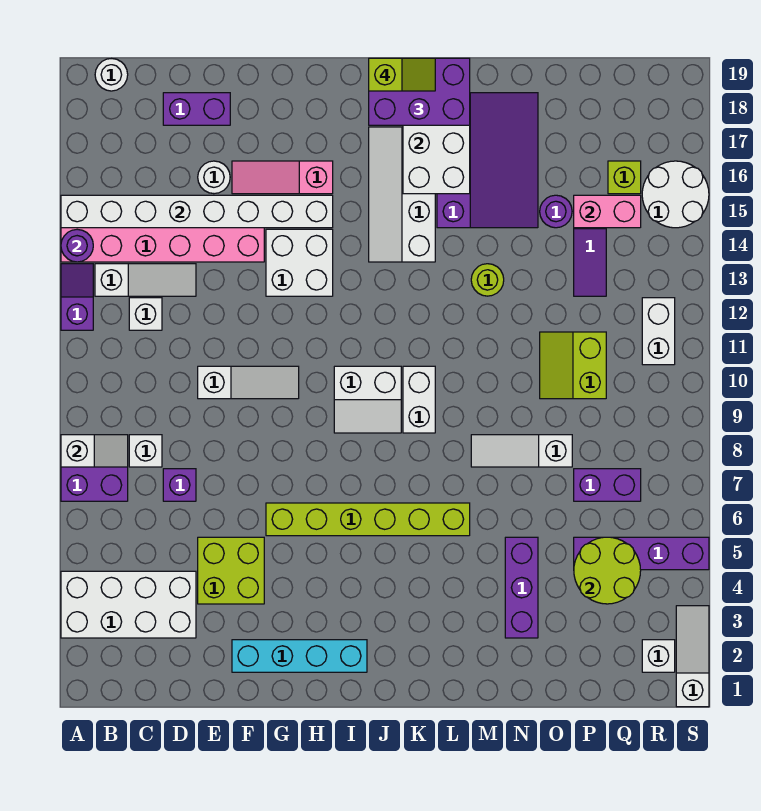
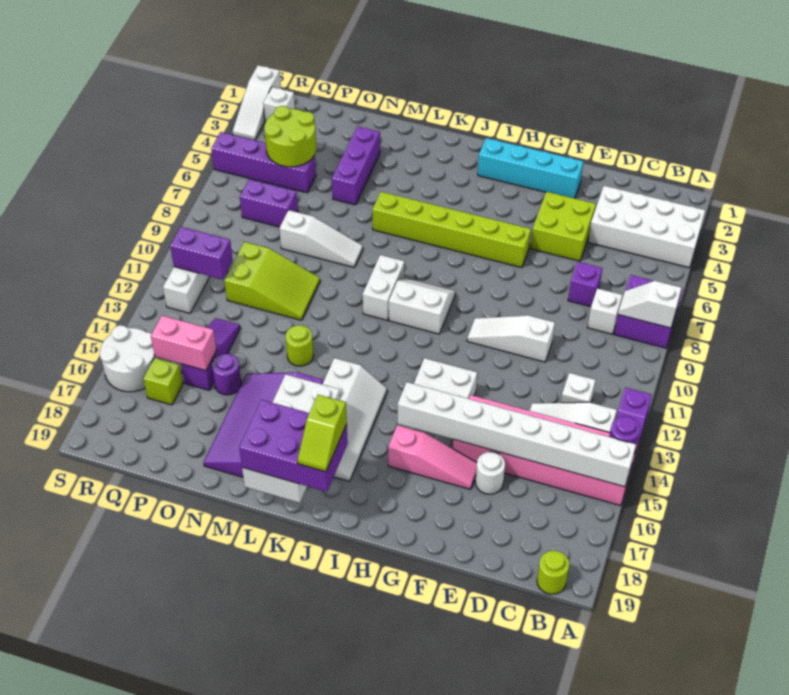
white round brick B19 level 1 -> lime round brick B19 level 1
purple brick D18:E18 level 1 -> purple brick Q11:R11 level 2
lime slope J19:K19 level 4 top J -> lime slope J18:J19 level 4 top 18
lime slope O10:P11 level 1 top P -> lime slope N10:P11 level 1 top P

